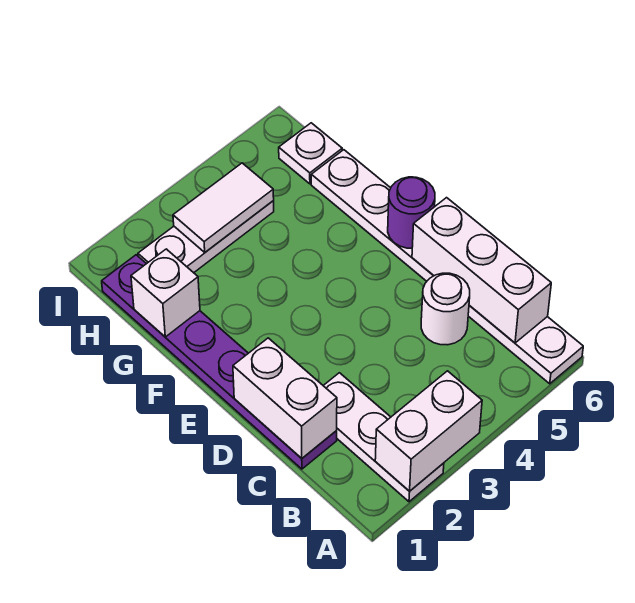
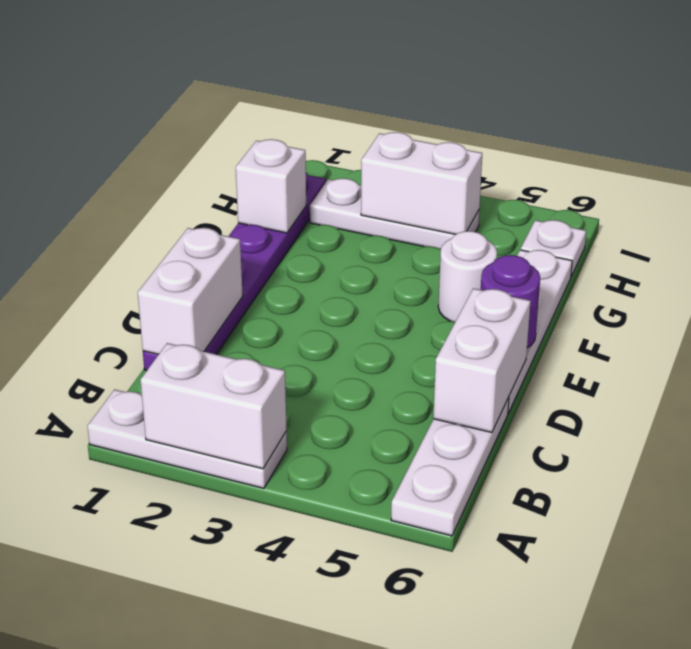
white plate A2:C2 level 1 -> white plate A1:A3 level 1
white brick B6:D6 level 2 -> white brick C6:D6 level 2
white round brick C5 level 1 -> white round brick F5 level 1
white tile H3:H4 level 2 -> white brick H3:H4 level 2

